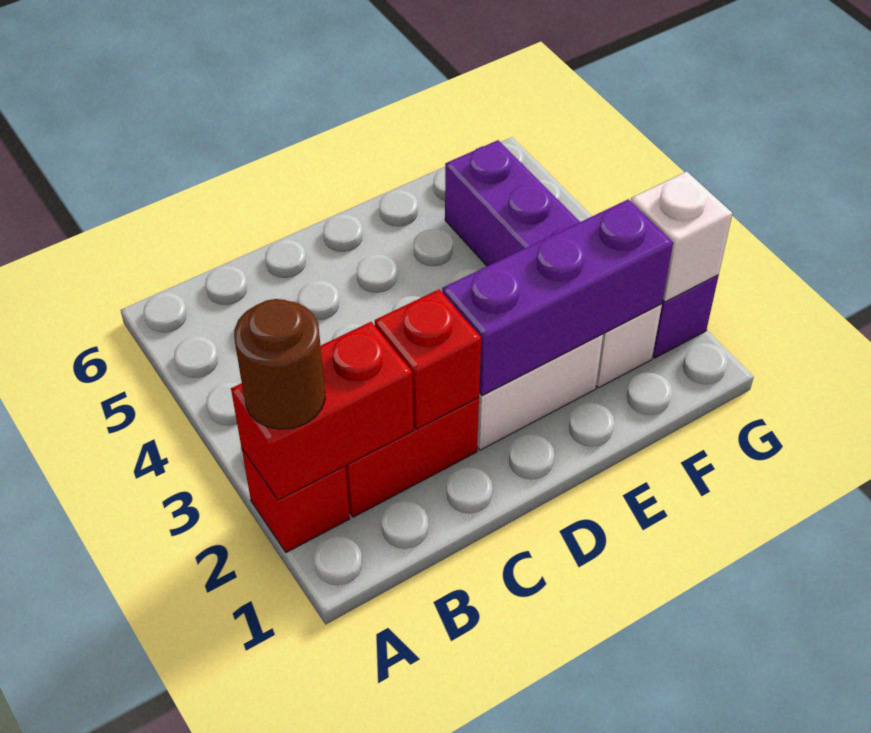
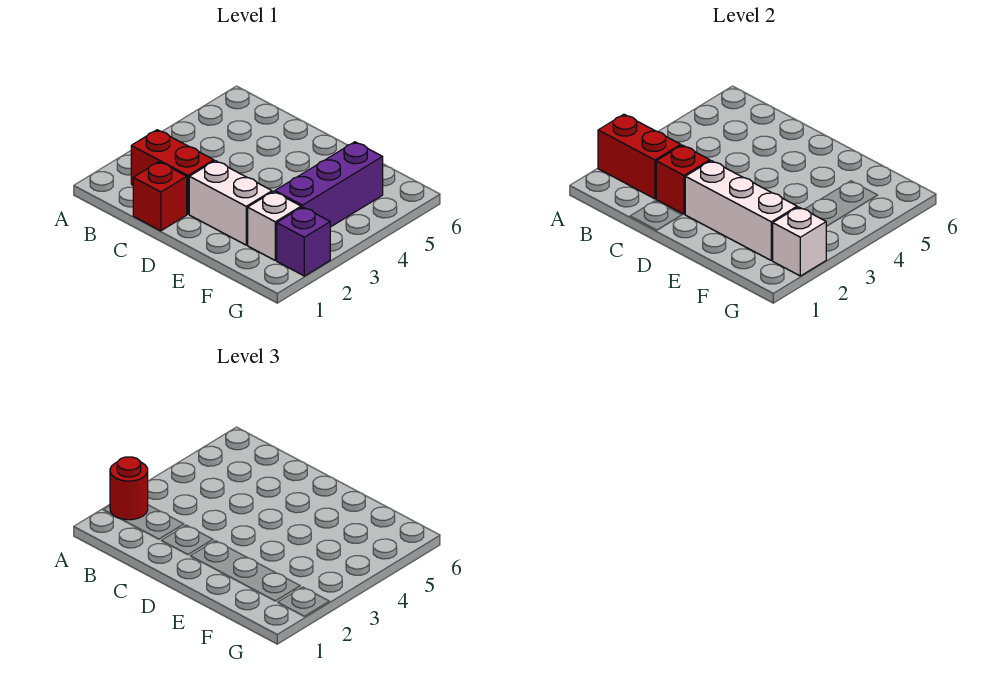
red brick A2 level 1 -> red brick C1 level 1
brown round brick A2 level 3 -> red round brick A2 level 3
purple brick D2:F2 level 2 -> white brick D2:F2 level 2

